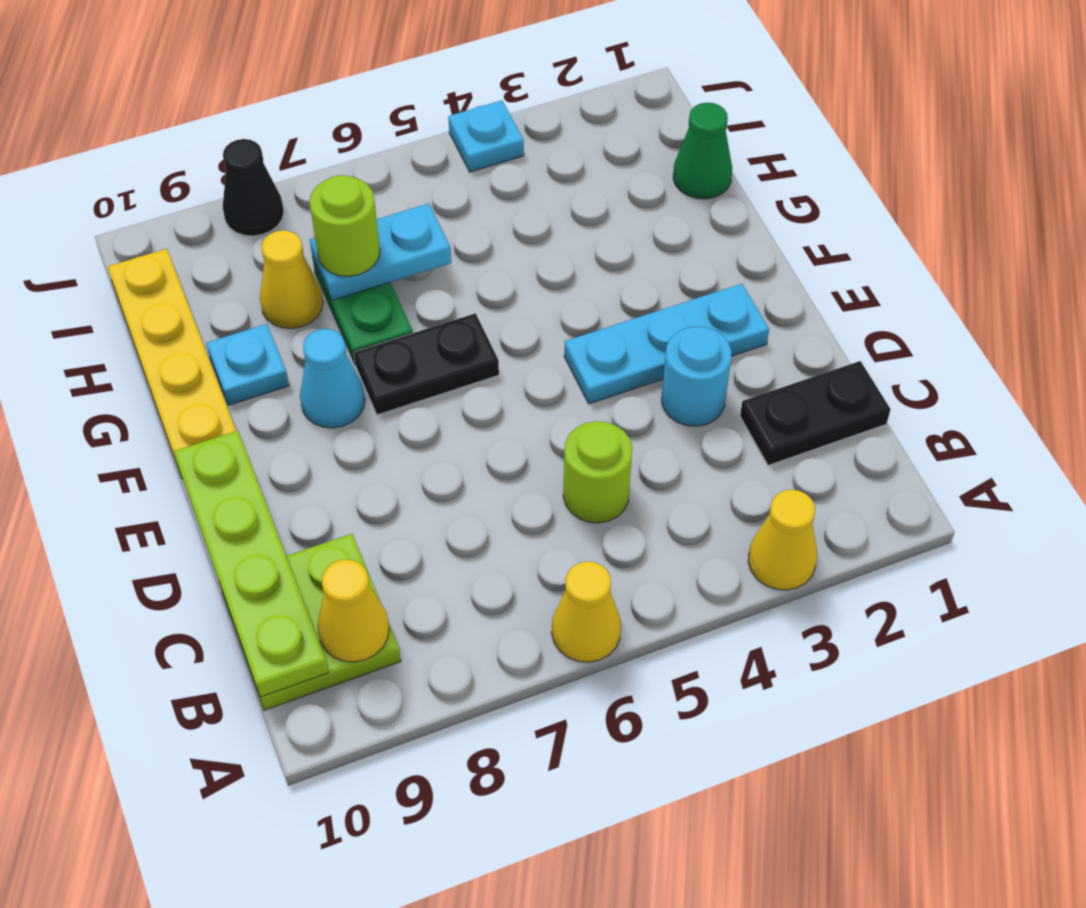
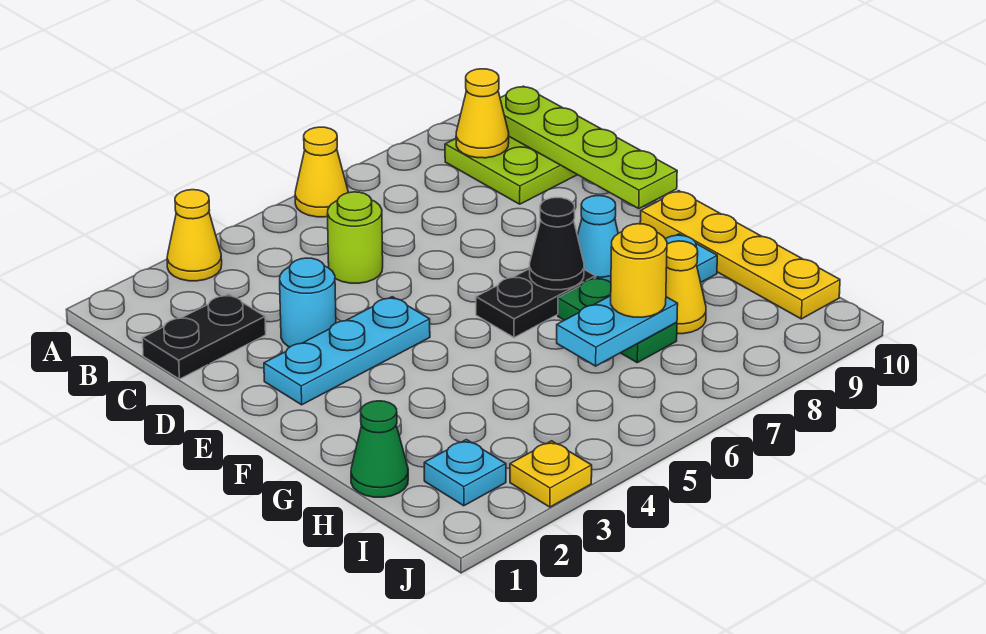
lime round brick H7 level 3 -> yellow round brick H7 level 3
none -> yellow plate J3 level 1
cyan plate J4 level 1 -> cyan plate I2 level 1
black cone J8 level 1 -> black cone F7 level 2

